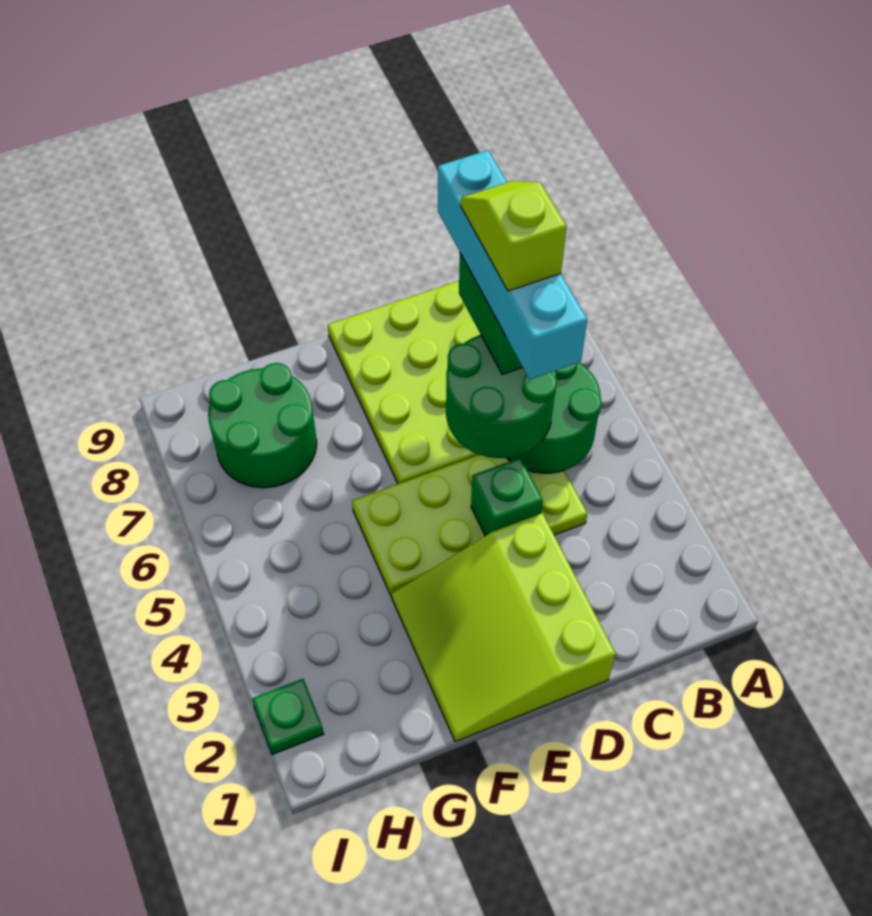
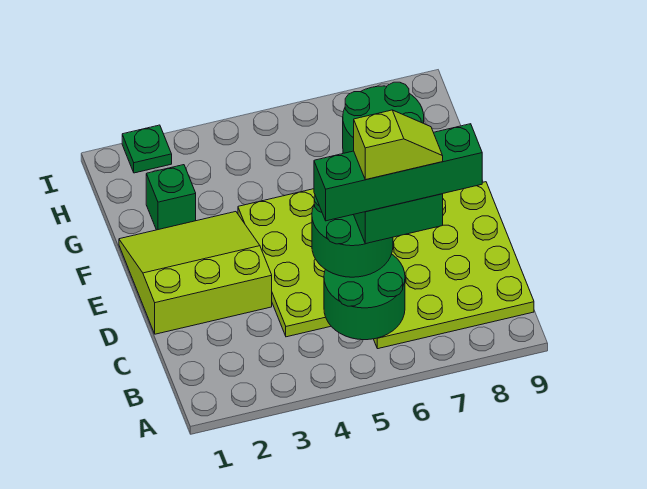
cyan brick C5:C8 level 5 -> green brick C5:C8 level 5
green brick D4 level 2 -> green brick G2 level 1

